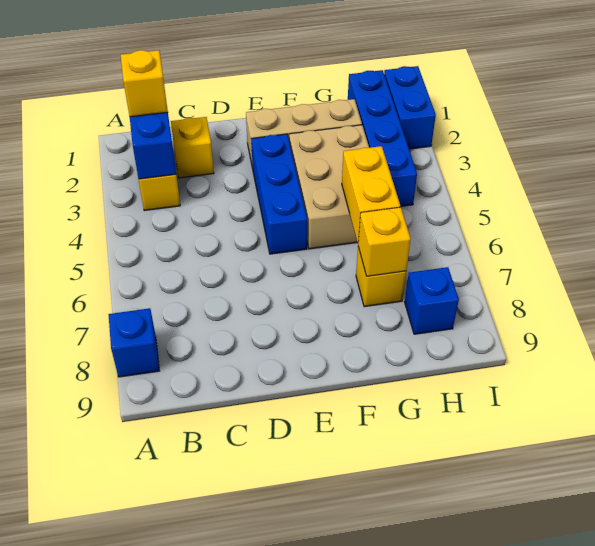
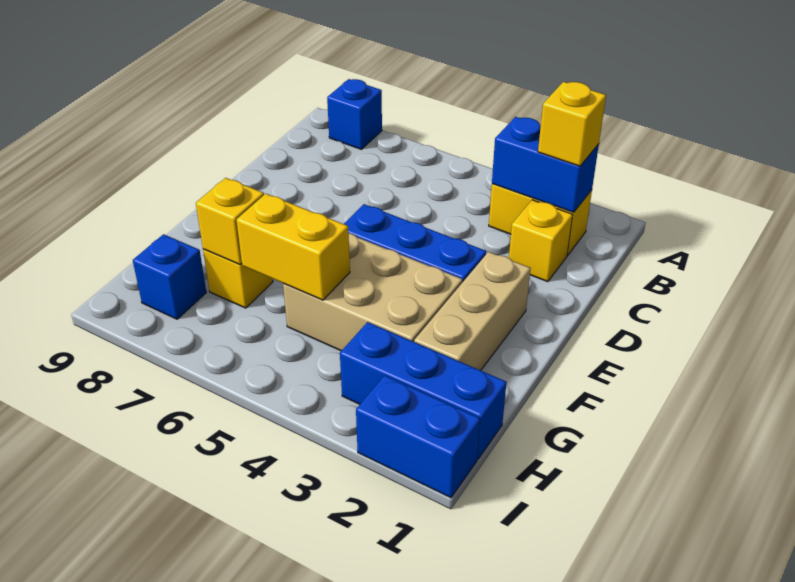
blue brick H1:H4 level 1 -> blue brick H1:H3 level 1

